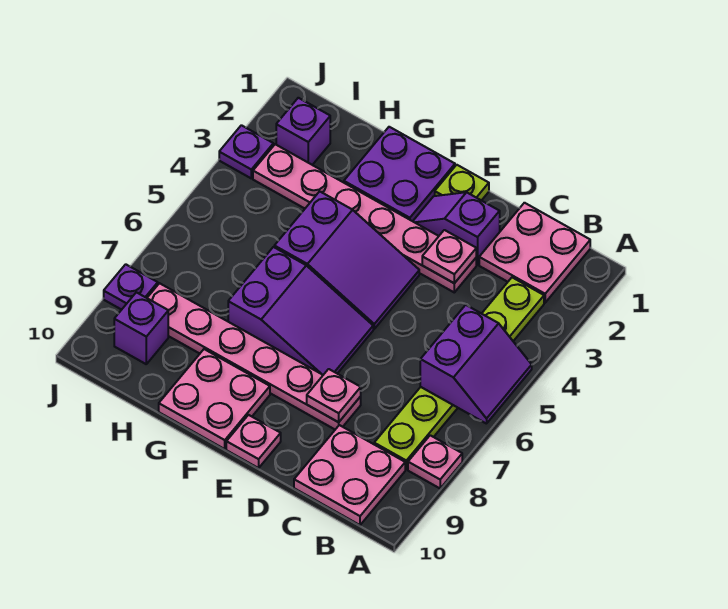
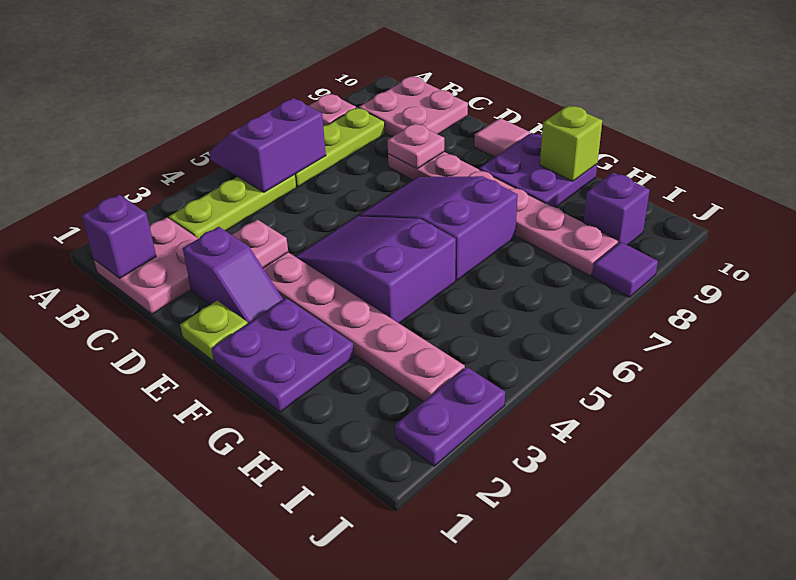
pink plate E10 level 1 -> pink tile E10 level 1
pink plate F9:G10 level 1 -> purple plate F9:G10 level 1
none -> lime brick G10 level 2
purple brick I2 level 1 -> purple brick B1 level 2
purple plate J3 level 1 -> purple plate J2:J3 level 1
purple plate J8 level 1 -> purple tile J8 level 1

